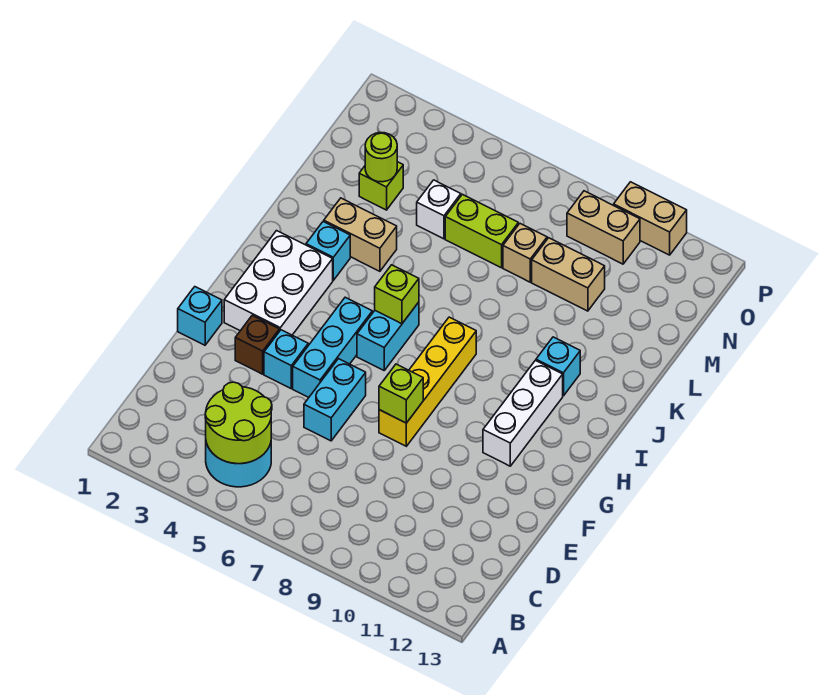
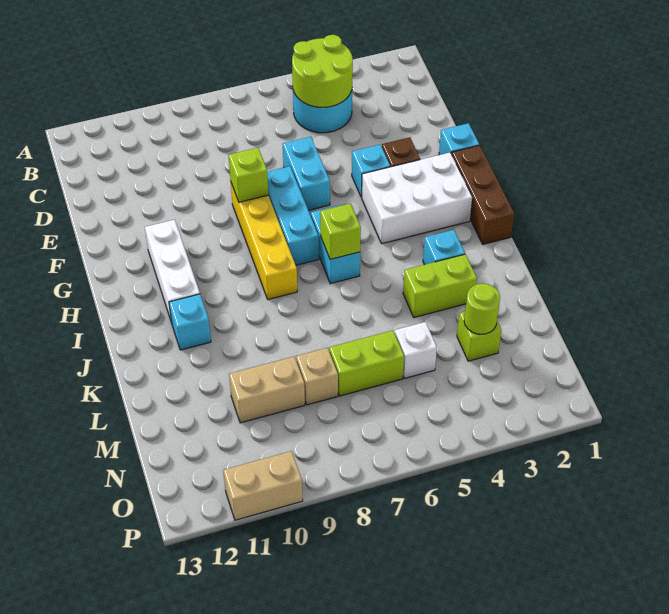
cyan brick F5:H5 level 1 -> cyan brick F7:H7 level 1
none -> brown brick G1:I1 level 1
white brick G2:I3 level 1 -> white brick G2:H4 level 1
tan brick K3:K4 level 1 -> lime brick K3:K4 level 1
tan brick O9:O10 level 1 -> none

